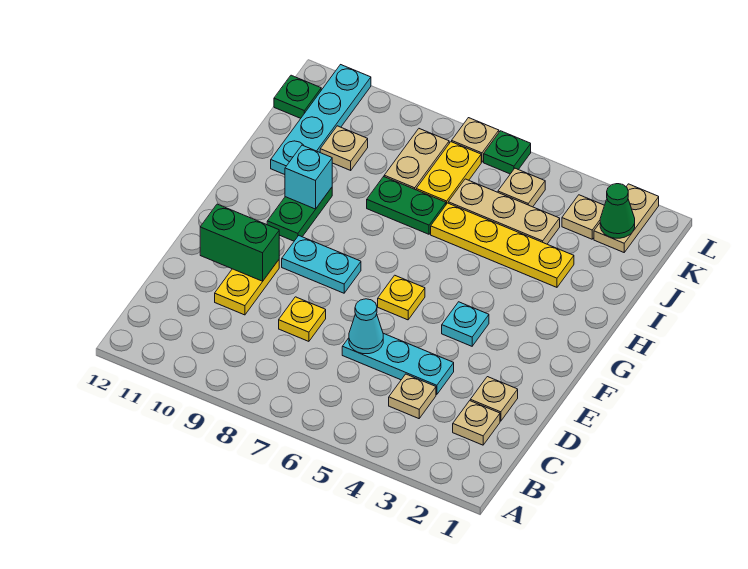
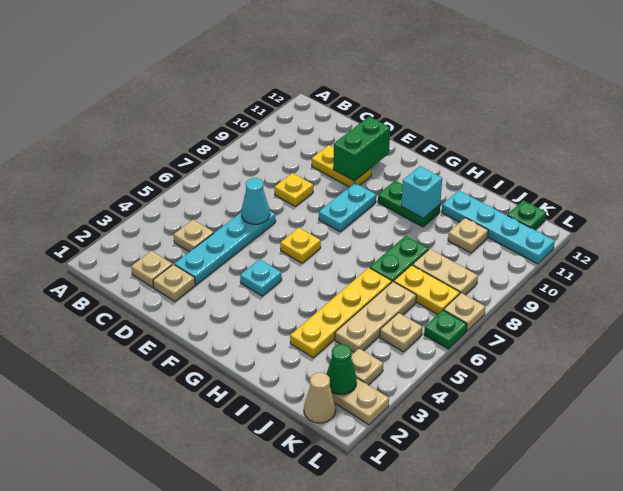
cyan plate D4:D6 level 1 -> cyan plate D3:D6 level 1
none -> tan cone K1 level 1

